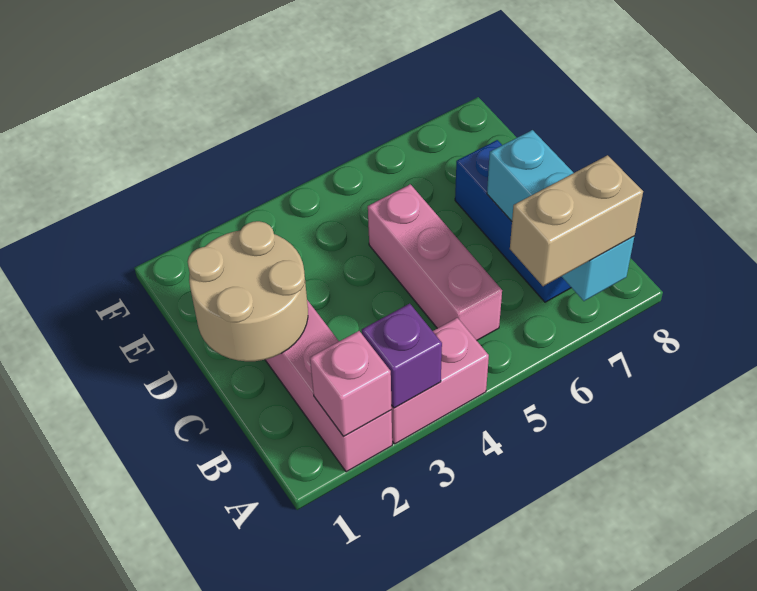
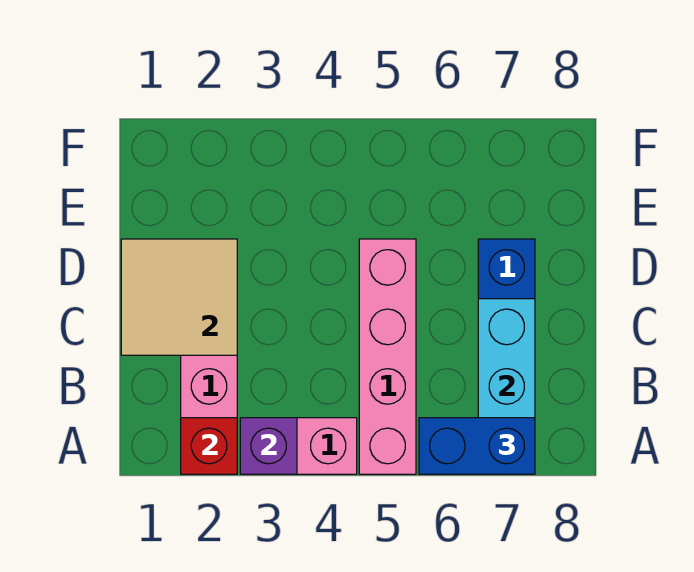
pink brick A2 level 2 -> red brick A2 level 2
tan brick A6:A7 level 3 -> blue brick A6:A7 level 3
pink brick B5:D5 level 1 -> pink brick A5:D5 level 1
tan round brick C1:D2 level 2 -> tan tile C1:D2 level 2

